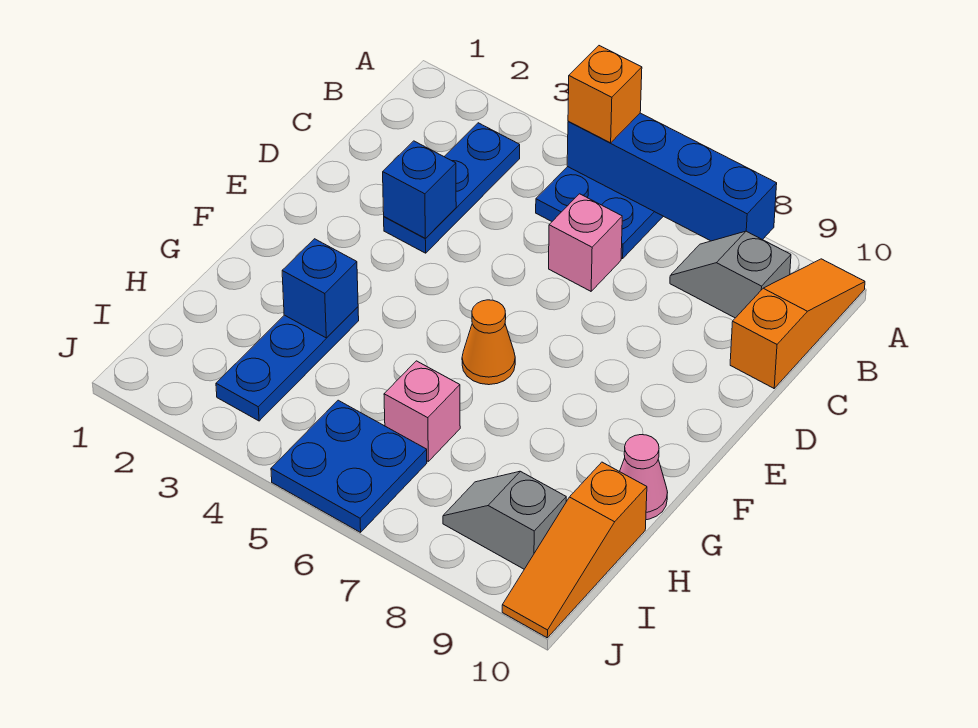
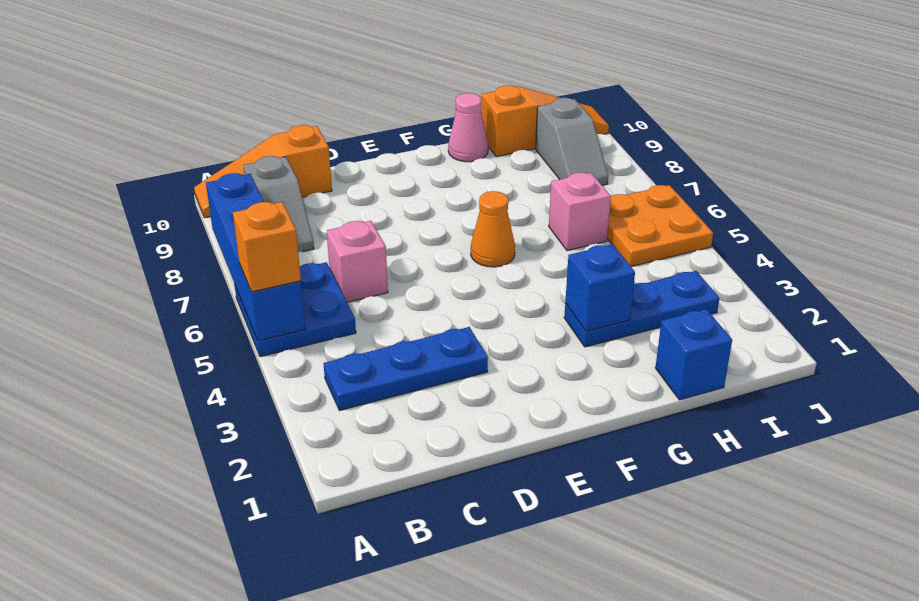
blue brick D3 level 2 -> blue brick H1 level 1
blue plate I5:J6 level 1 -> orange plate I5:J6 level 1

